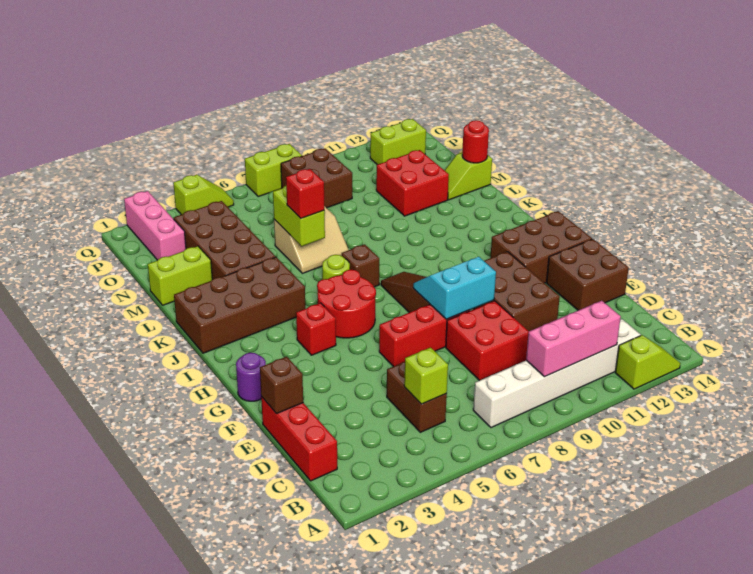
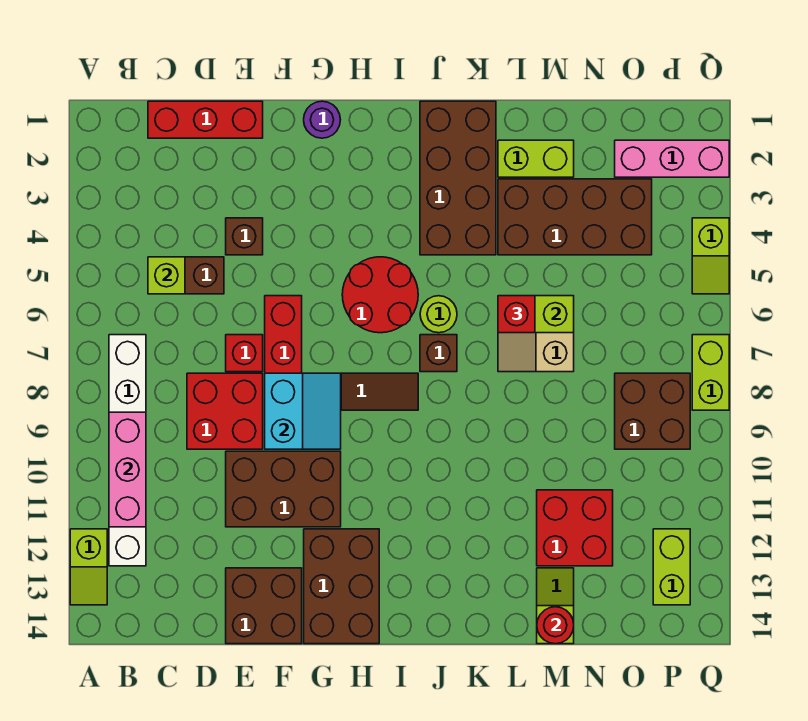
brown brick E1 level 2 -> brown brick E4 level 1
red brick H4 level 1 -> red brick E7 level 1
lime brick M1:M2 level 1 -> lime brick L2:M2 level 1

